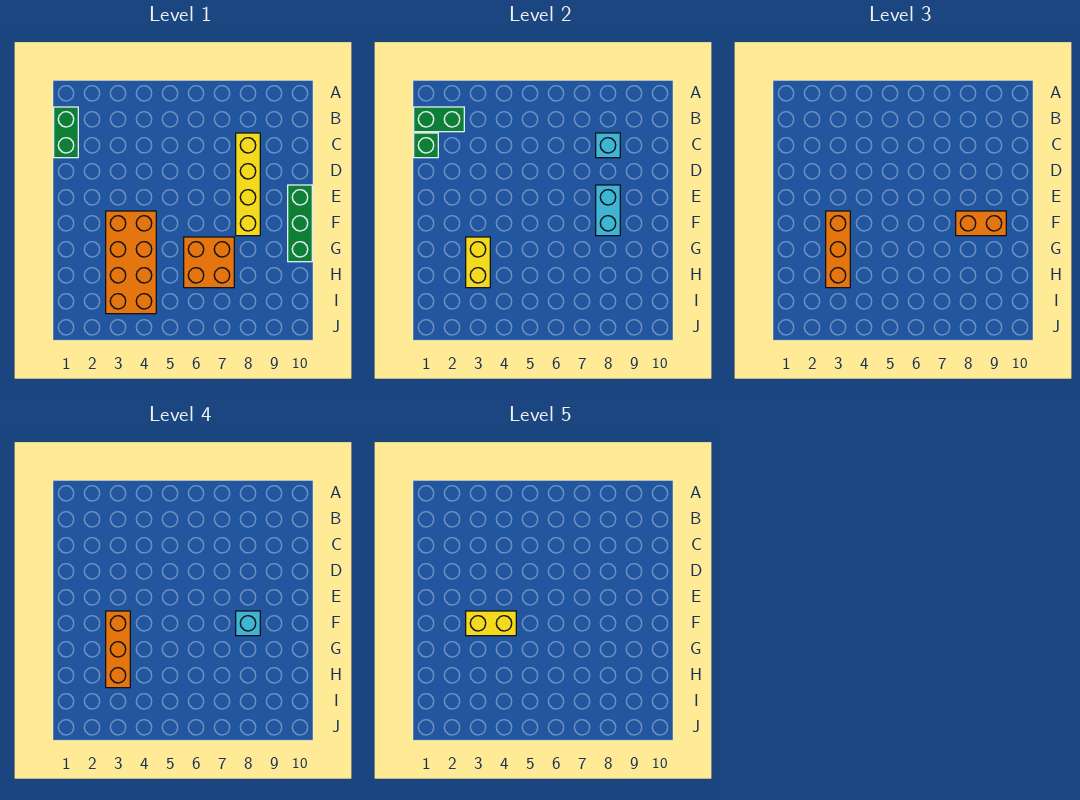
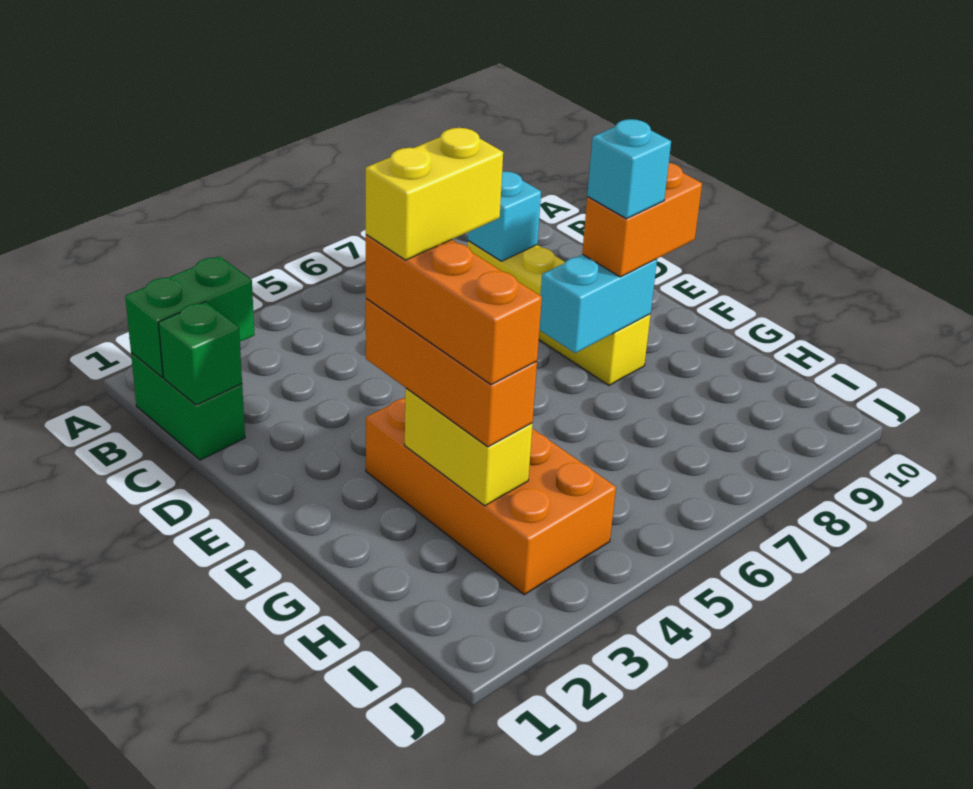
cyan brick E8:F8 level 2 -> cyan brick F7:F8 level 2
green brick E10:G10 level 1 -> none
orange brick G6:H7 level 1 -> none

